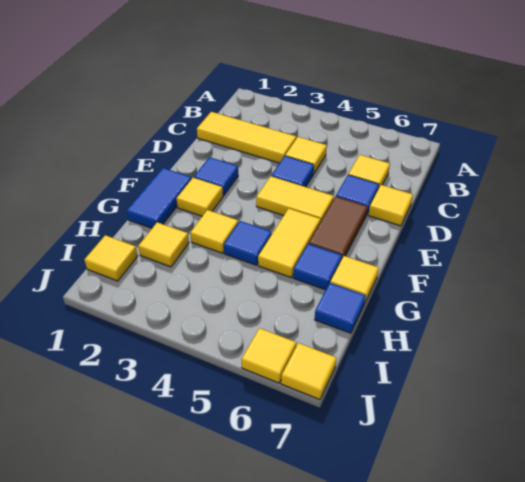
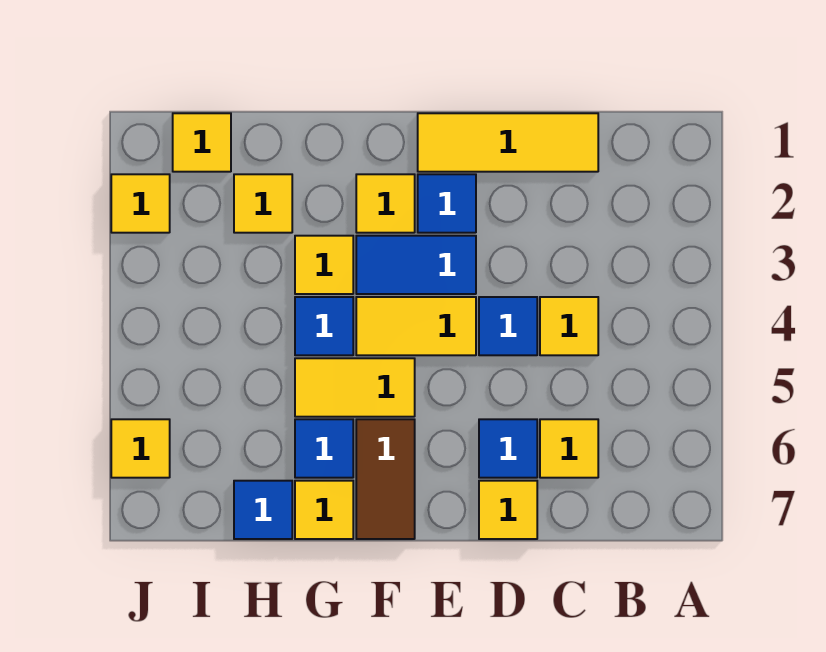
yellow tile C1:C3 level 1 -> yellow tile C1:E1 level 1
yellow tile E4:E5 level 1 -> yellow tile E4:F4 level 1
brown tile E6:F6 level 1 -> brown tile F6:F7 level 1
blue tile F1:G1 level 1 -> blue tile E3:F3 level 1
yellow tile J7 level 1 -> yellow tile J2 level 1

